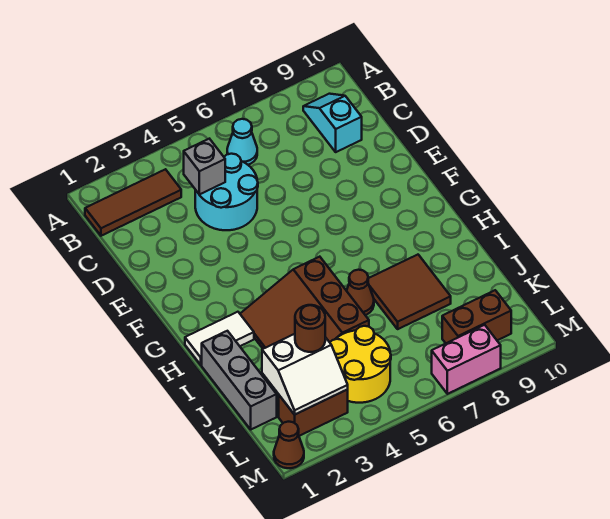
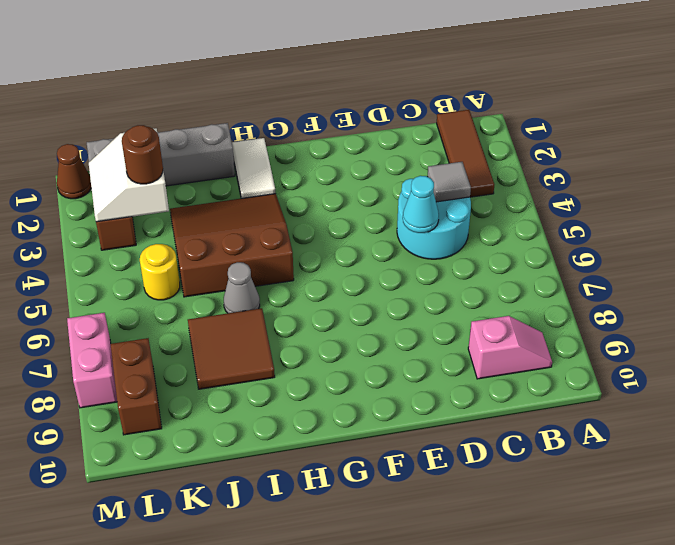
cyan cone B6 level 1 -> cyan cone D5 level 2
cyan slope B9:C9 level 1 top C -> pink slope B9:C9 level 1 top C
grey brick C4 level 2 -> grey tile C4 level 2
grey brick I1:K1 level 1 -> grey brick I1:L1 level 1
brown cone I6 level 1 -> grey cone I6 level 1
yellow round brick K4:L5 level 1 -> yellow round brick K5 level 1

